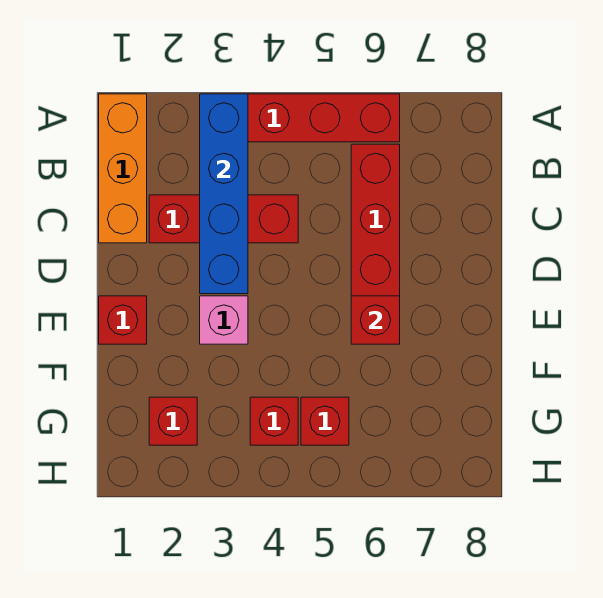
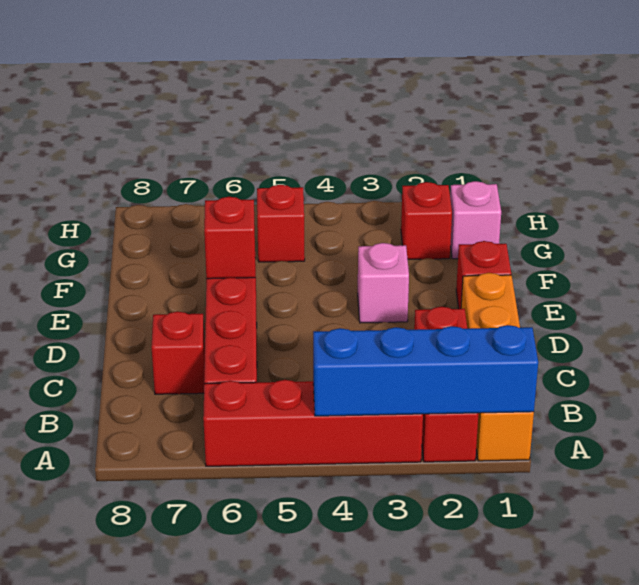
orange brick A1:C1 level 1 -> orange brick A1:D1 level 1
blue brick A3:D3 level 2 -> blue brick A1:A4 level 2
red brick C2:C4 level 1 -> red brick A2:C2 level 1
none -> pink brick G1 level 1
red brick G4 level 1 -> red brick C7 level 1

